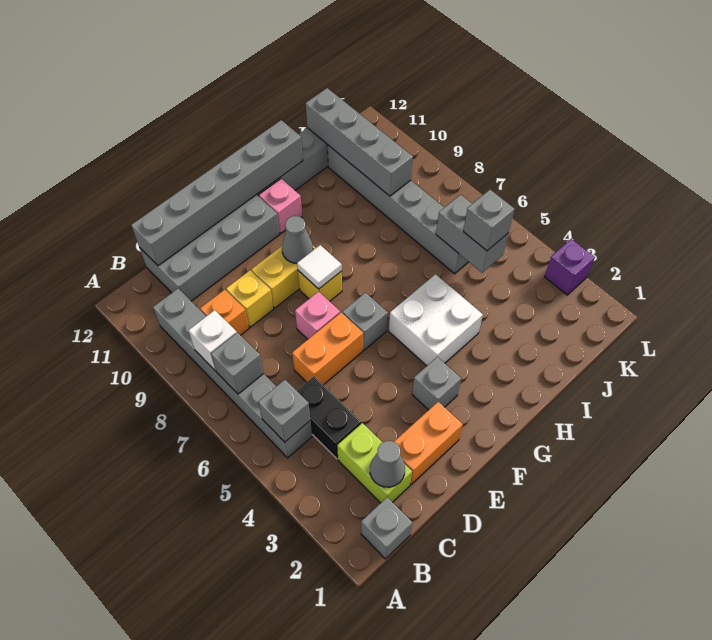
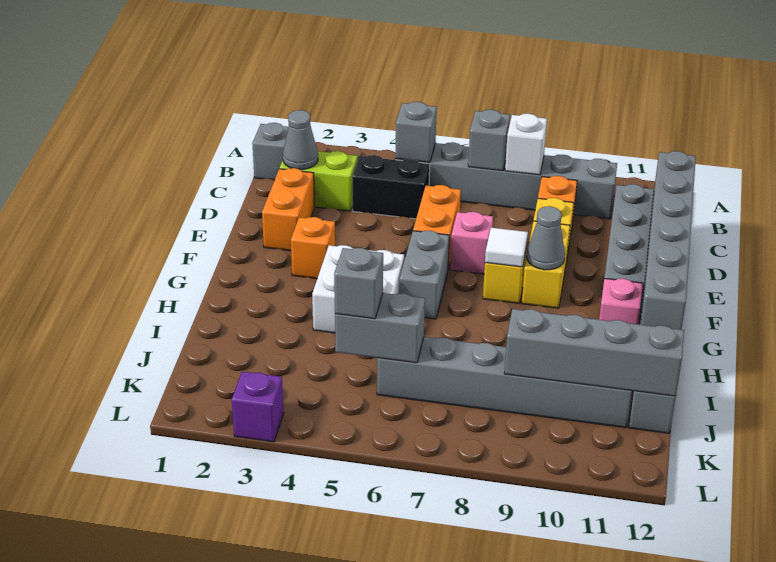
grey brick F3 level 1 -> orange brick F3 level 1
grey brick F6 level 1 -> grey brick F6:G6 level 1

